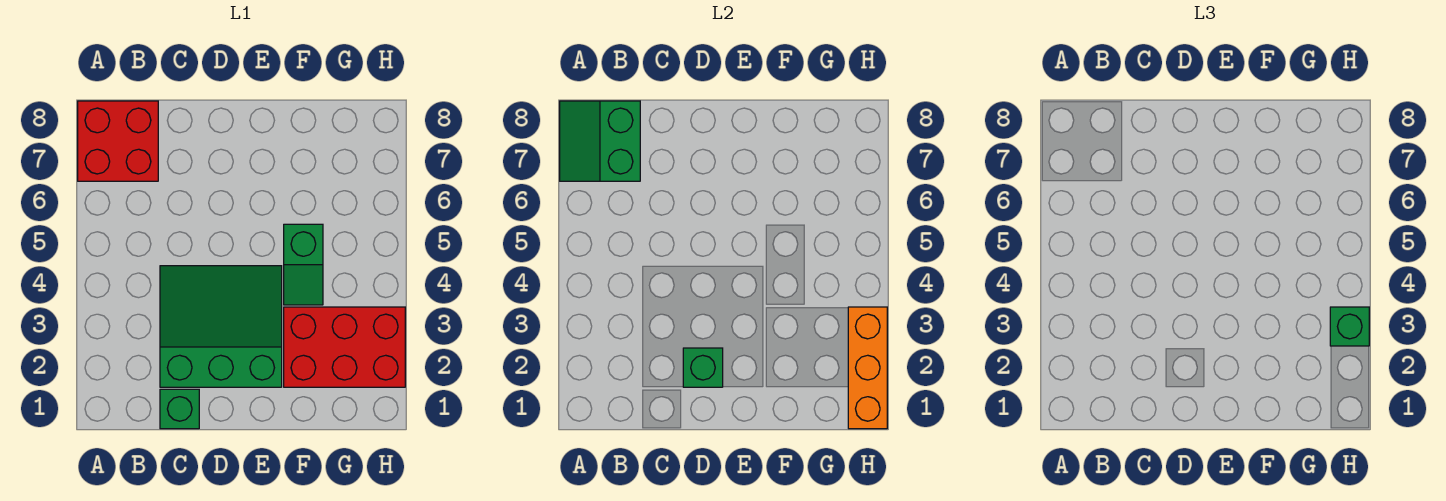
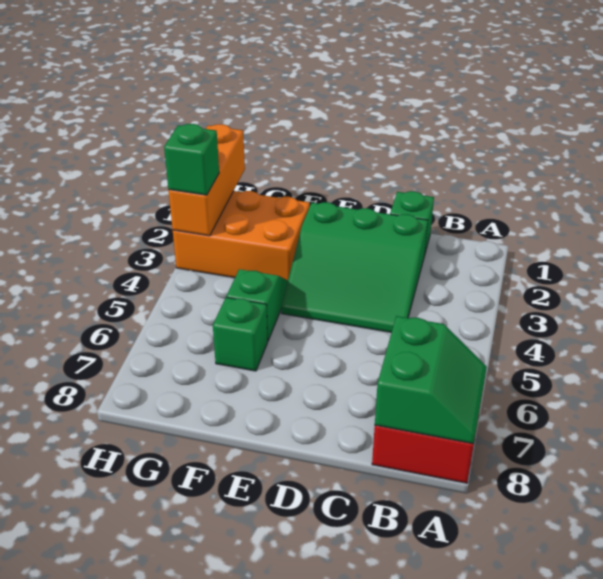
green brick D2 level 2 -> green brick F6 level 1
red brick F2:H3 level 1 -> orange brick F2:H3 level 1

